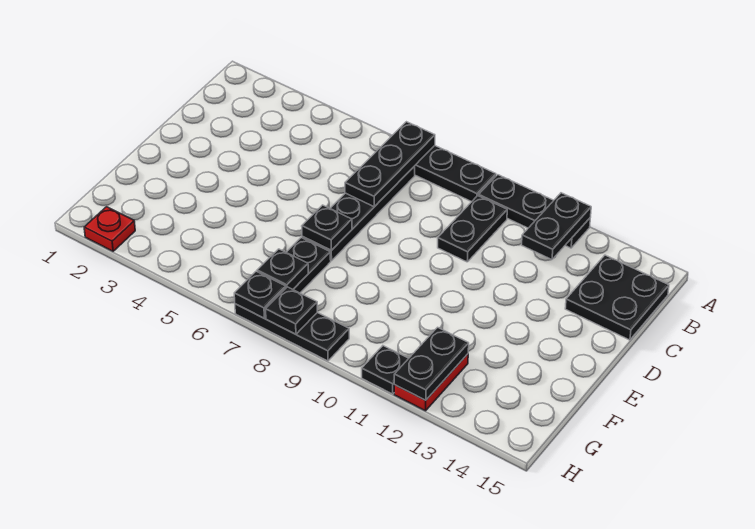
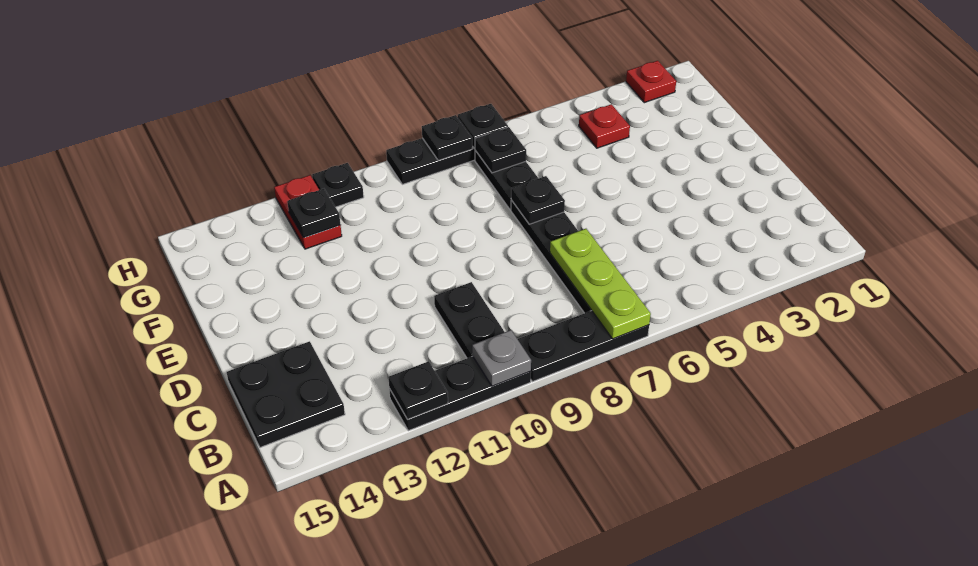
black plate A7:C7 level 2 -> lime plate A7:C7 level 2
none -> grey plate A10 level 2
black plate A12:B12 level 2 -> black plate A12 level 2
none -> red plate G4 level 1
black plate G12:H12 level 2 -> black plate G12 level 2

